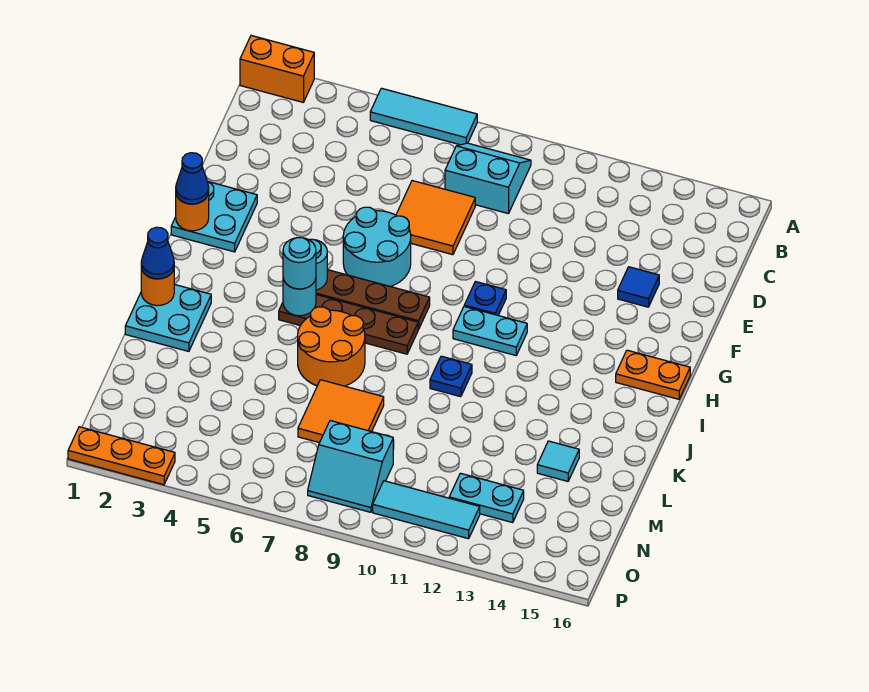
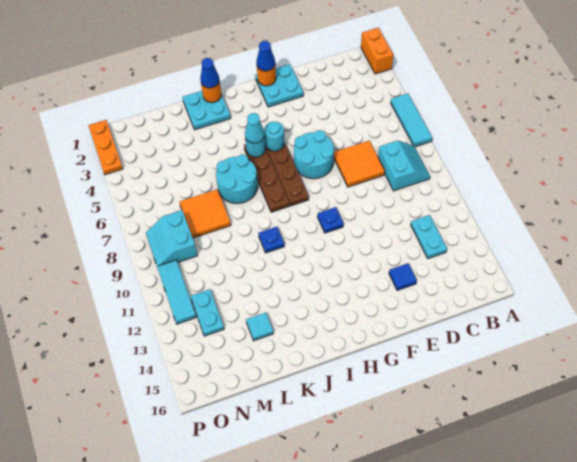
cyan plate H10:H11 level 1 -> cyan plate C12:C13 level 1
orange plate H15:H16 level 1 -> none
cyan round brick I5 level 3 -> cyan cone I5 level 3
orange round brick J6:K7 level 1 -> cyan round brick J6:K7 level 1

